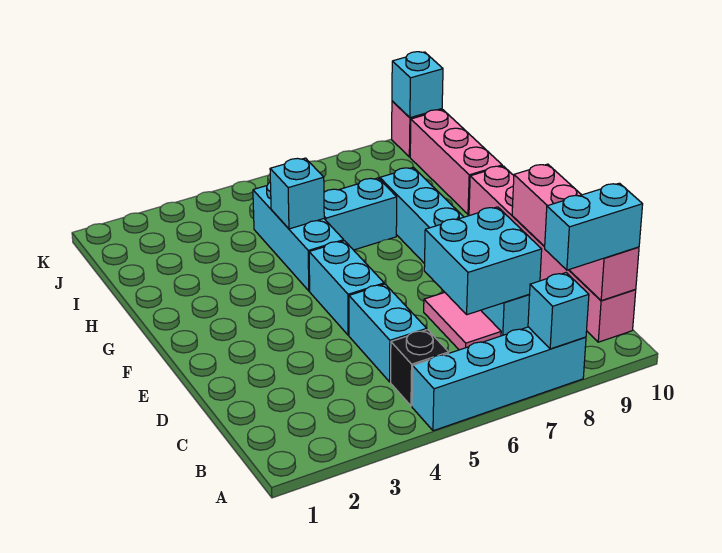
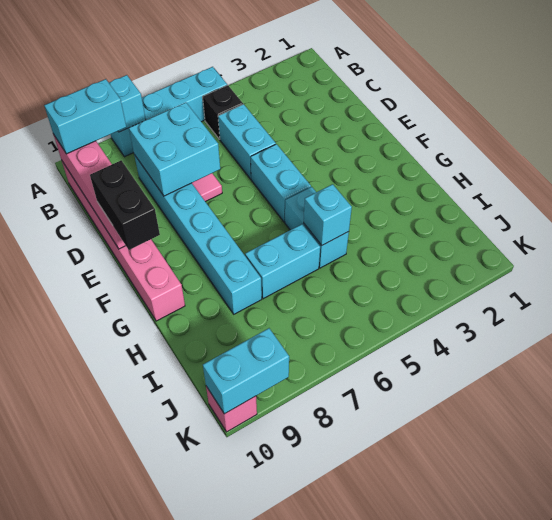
none -> black brick E10:F10 level 3
cyan brick G5:I5 level 1 -> cyan brick G5:H5 level 1
pink brick H10:J10 level 1 -> none
cyan brick K10 level 2 -> cyan brick K9:K10 level 2

